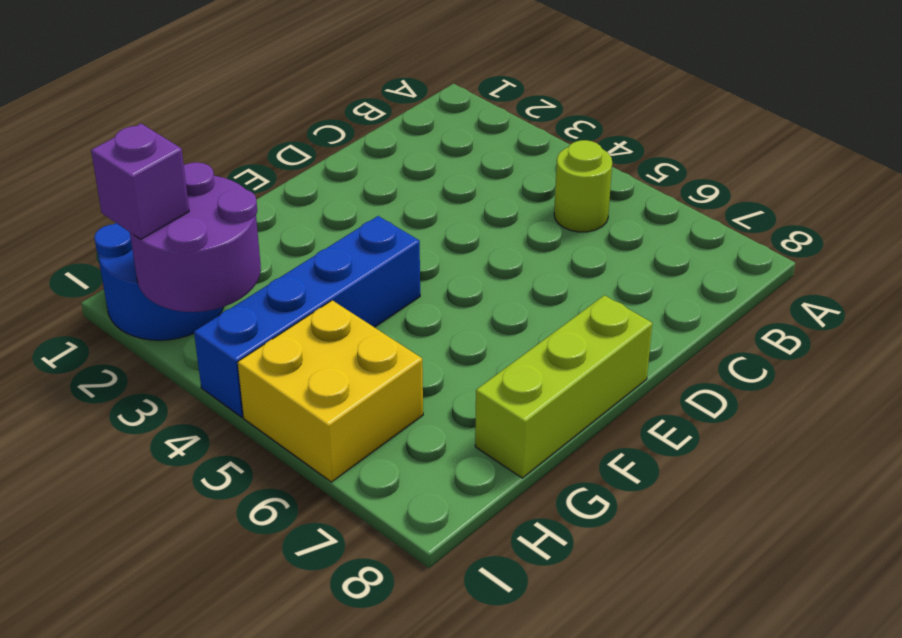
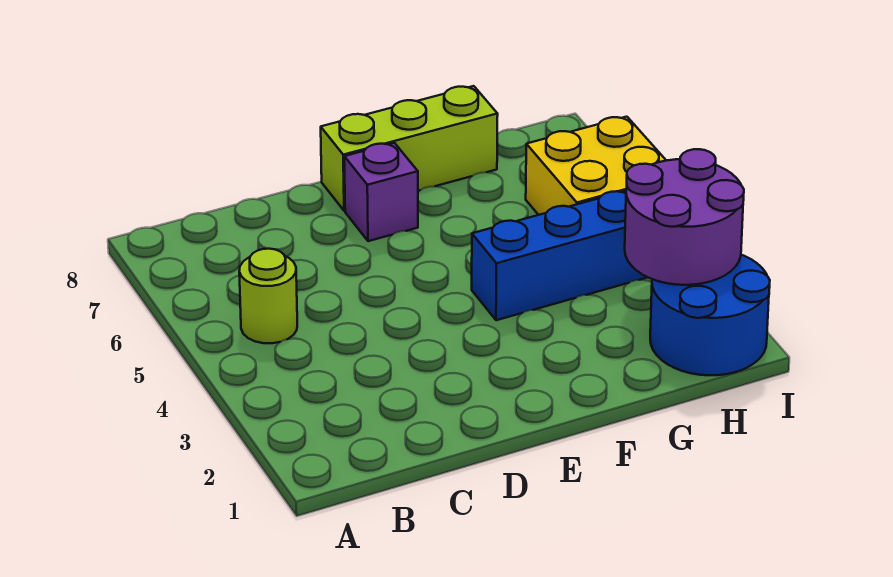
purple brick I2 level 3 -> purple brick E7 level 1

